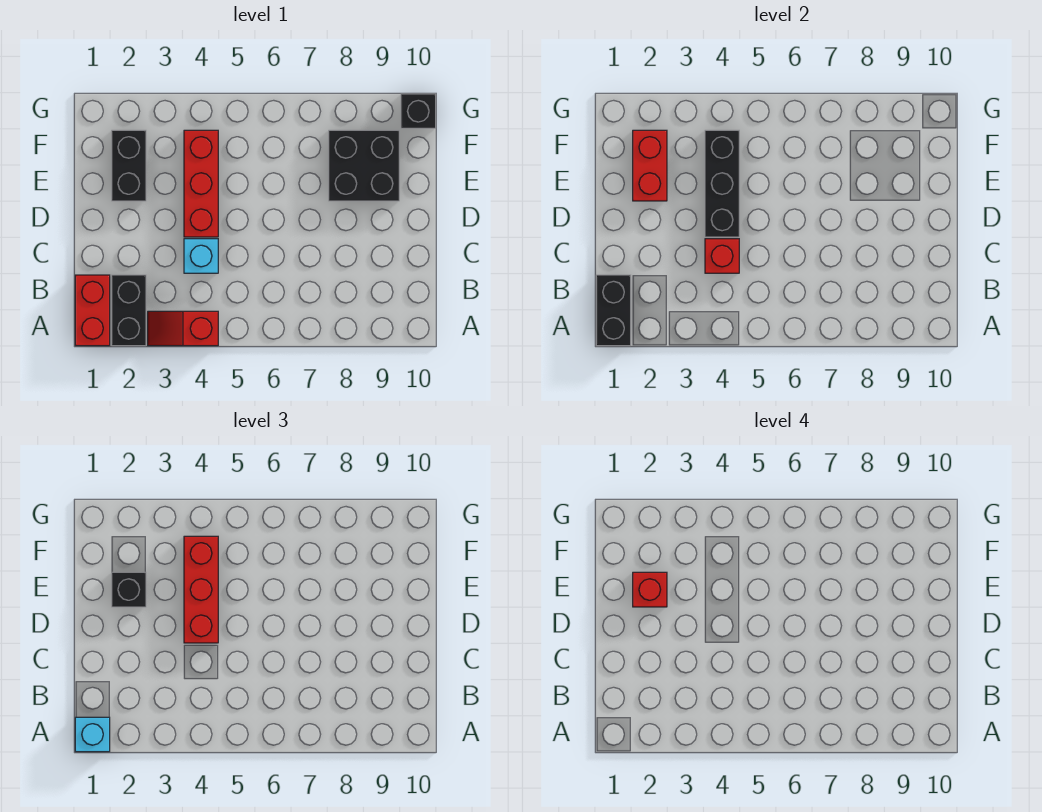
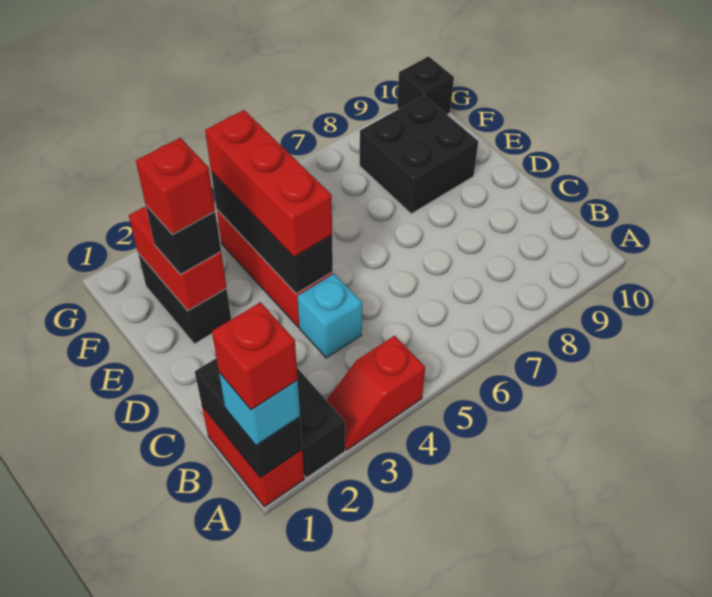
red brick C4 level 2 -> red brick A1 level 4

